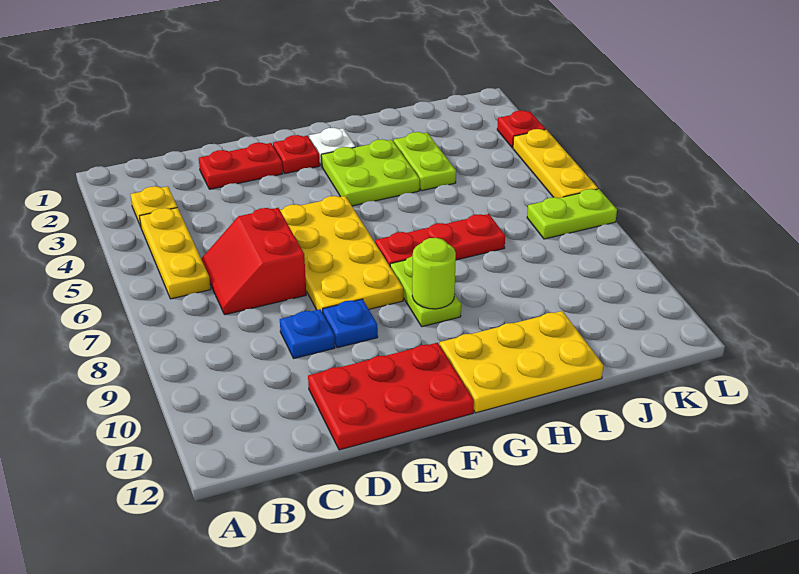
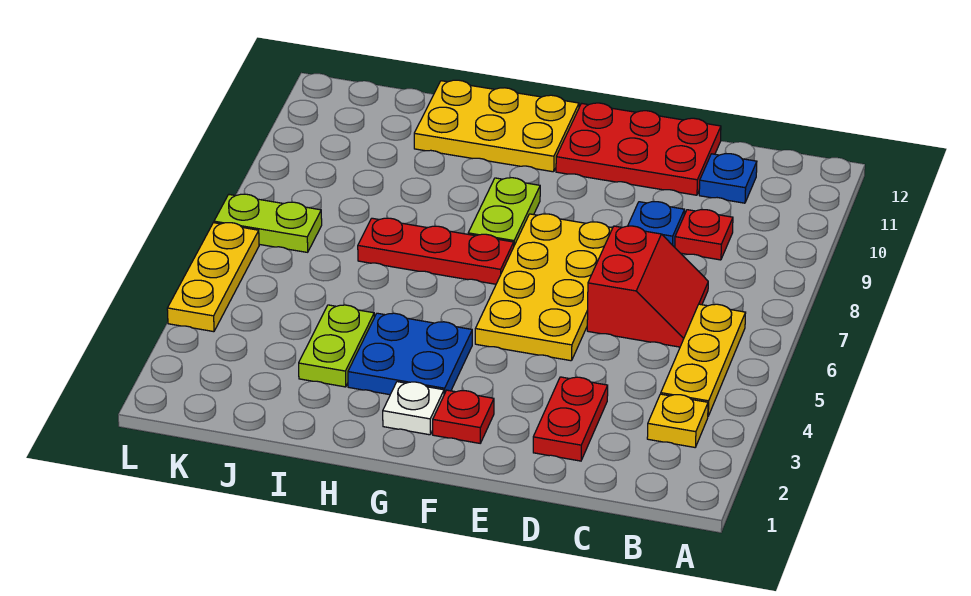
red plate D2:E2 level 1 -> red plate D2:D3 level 1
blue plate E9 level 1 -> blue plate C11 level 1
lime plate G3:H4 level 1 -> blue plate G3:H4 level 1
lime round brick G9 level 2 -> none
red plate L3 level 1 -> red plate C9 level 1

